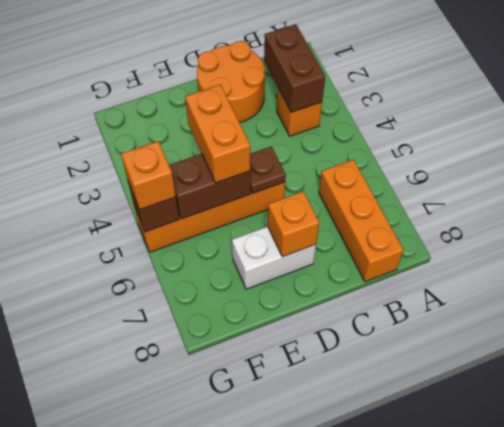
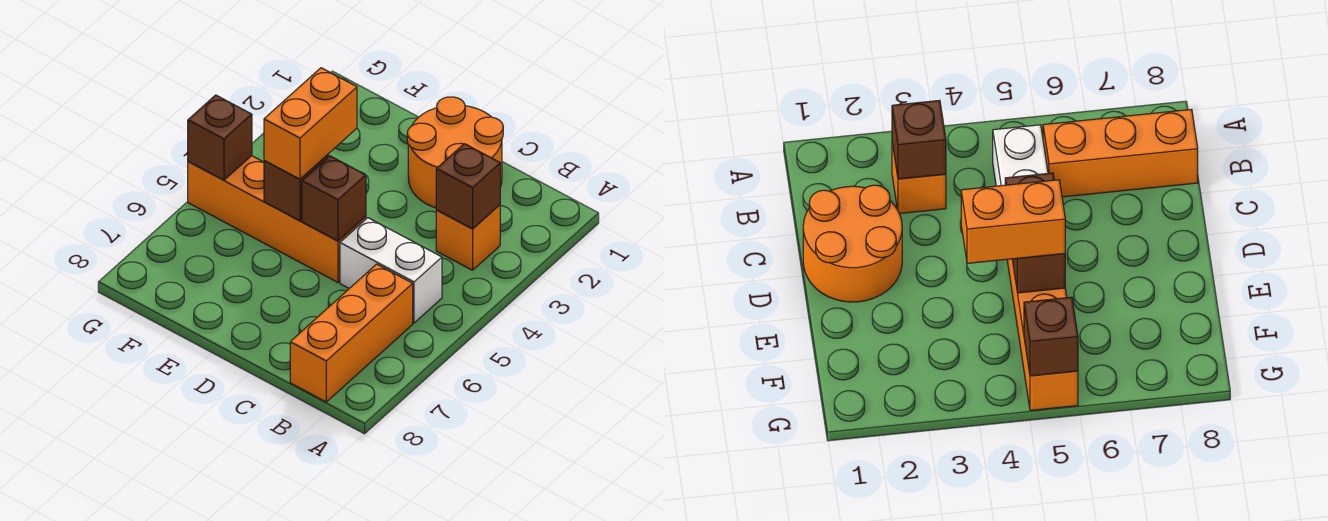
brown brick B2:B3 level 2 -> brown brick B3 level 2
brown plate D5 level 2 -> brown brick D5 level 2
white brick D7:E7 level 1 -> white brick B5:C5 level 1
orange brick D7 level 2 -> none
brown brick E5:F5 level 2 -> brown brick E5 level 2
orange brick G5 level 3 -> none

